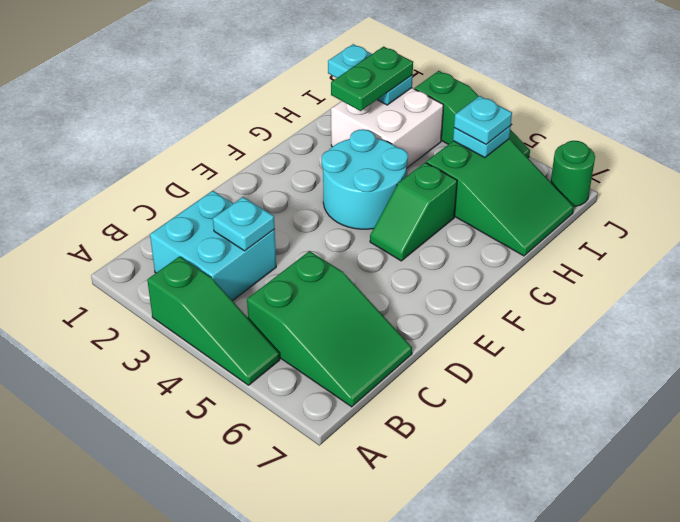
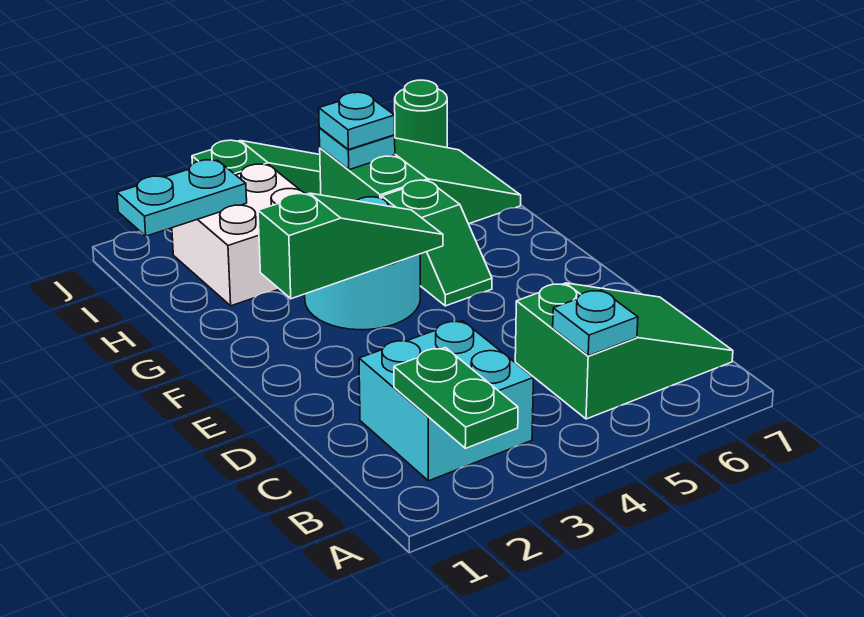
green slope A3:A5 level 1 top 3 -> green slope F2:F4 level 2 top 2
cyan plate C3 level 2 -> cyan plate B5 level 2
green plate H2:I2 level 3 -> green plate A2:B2 level 2

